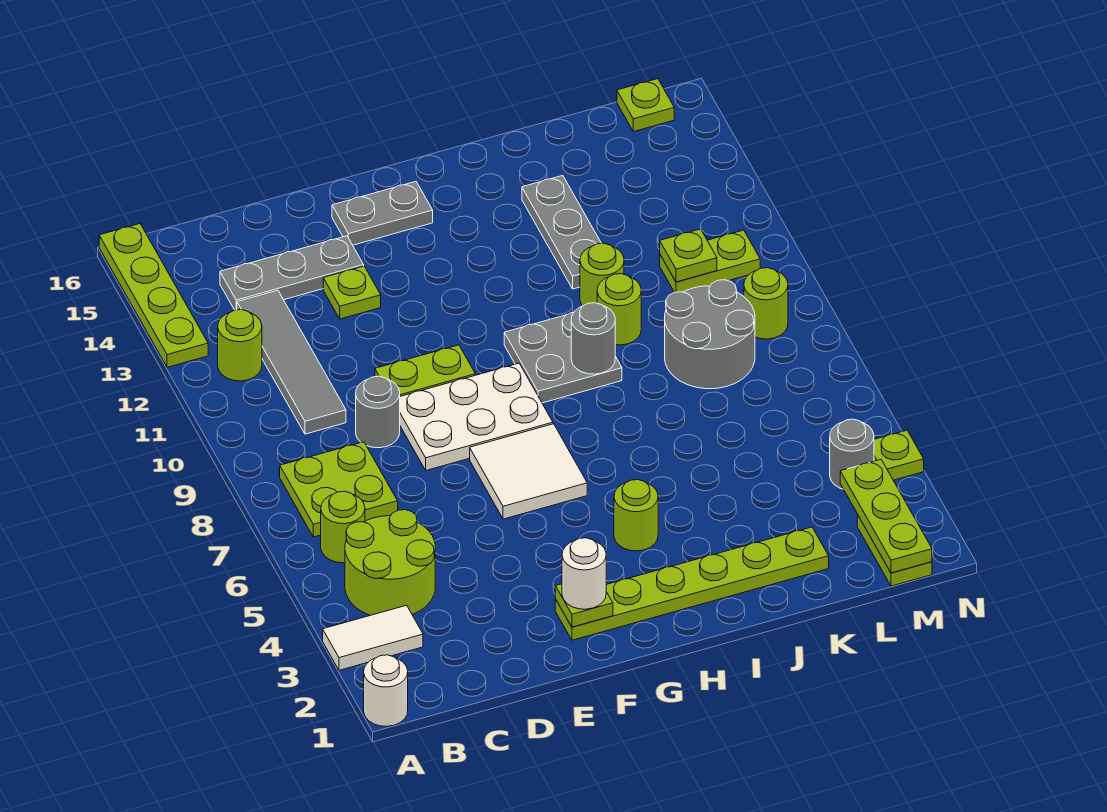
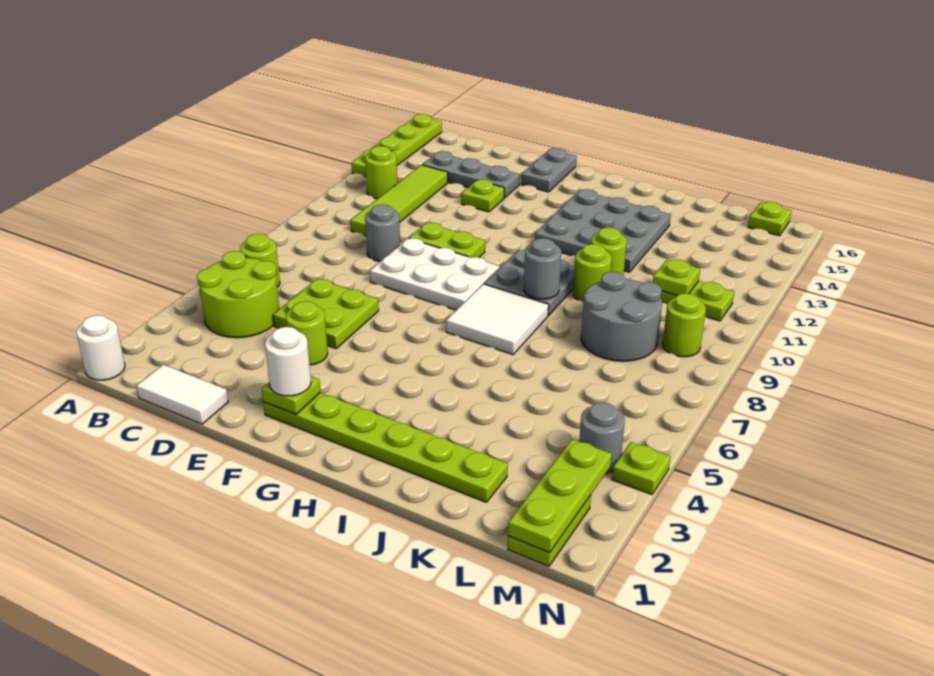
white tile A3:B3 level 1 -> white tile C1:D1 level 1
lime plate B7:C8 level 1 -> lime plate D5:E6 level 1
grey tile C10:C13 level 1 -> lime tile C10:C13 level 1
white tile F6:G7 level 1 -> white tile H7:I8 level 1
grey plate F15:G15 level 1 -> grey plate F15:F16 level 1
lime round brick H4 level 1 -> lime round brick E4 level 1
grey plate J12:J14 level 1 -> grey plate H12:J14 level 1

